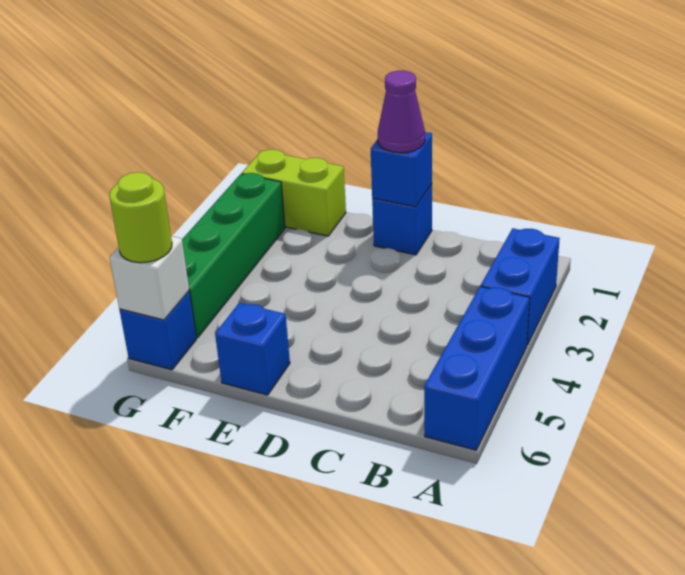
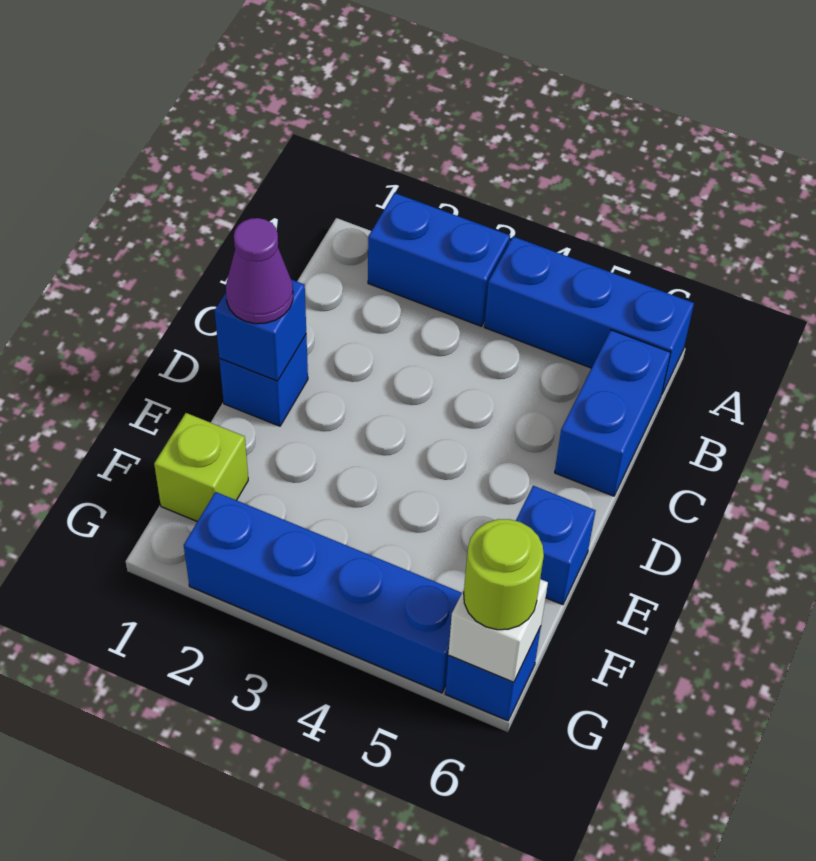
none -> blue brick B6:C6 level 1
lime brick F1:G1 level 1 -> lime brick F1 level 1
green brick G2:G5 level 1 -> blue brick G2:G5 level 1

